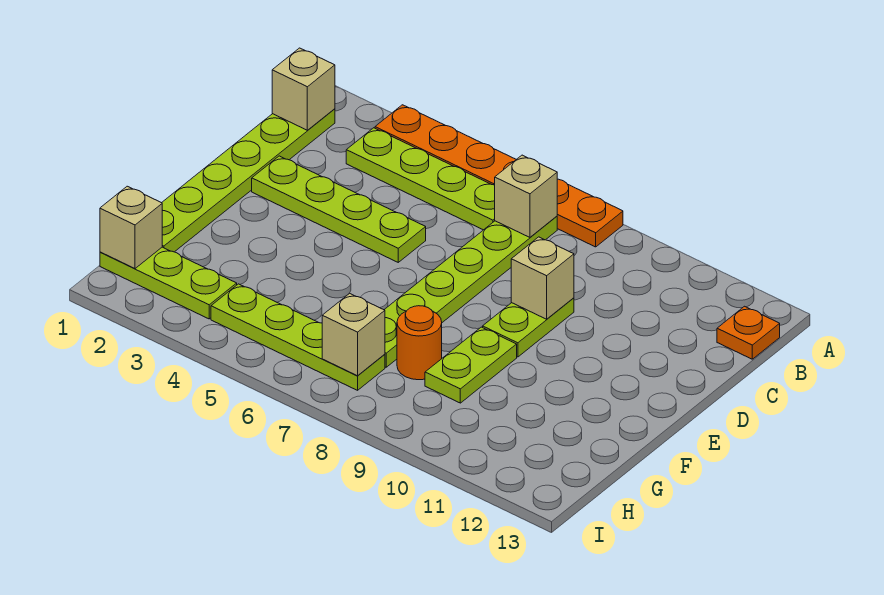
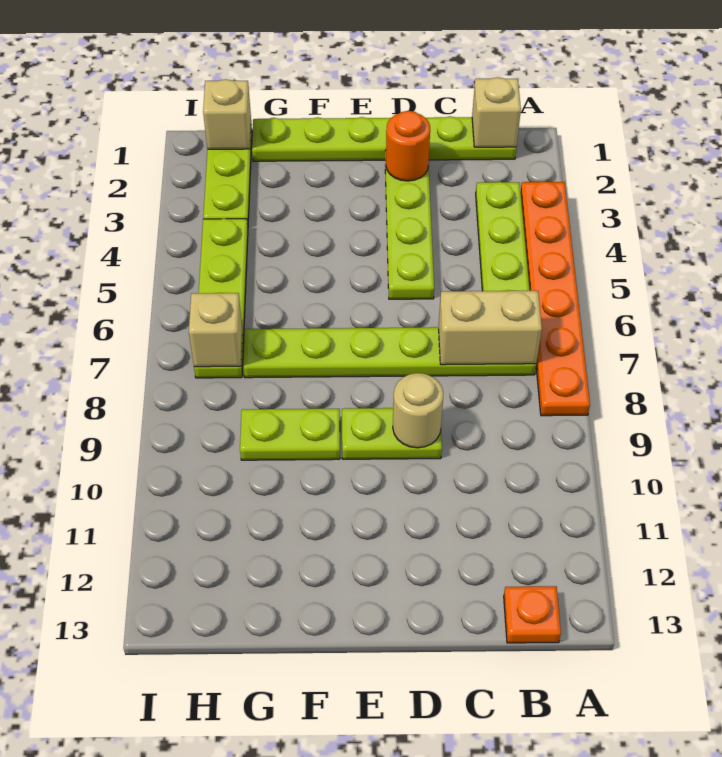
tan brick B7 level 2 -> tan brick B7:C7 level 2
tan brick D9 level 2 -> tan round brick D9 level 2
orange round brick G8 level 1 -> orange round brick D2 level 2

